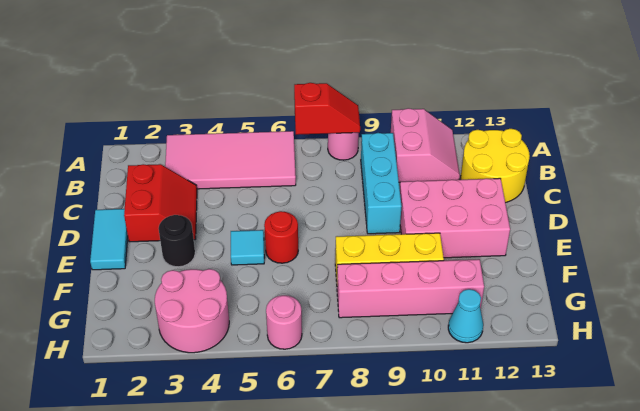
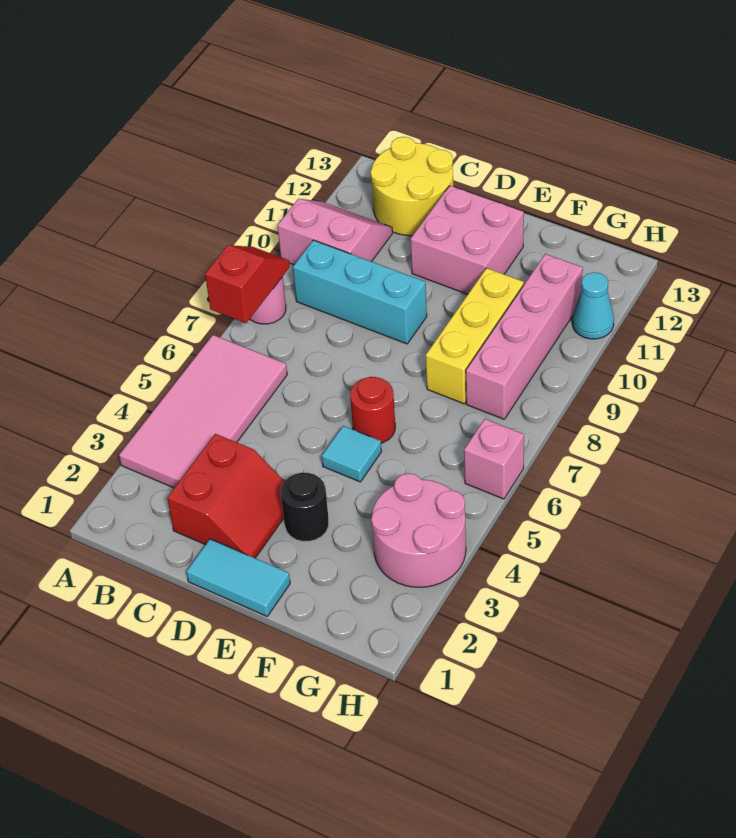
red slope C2:D3 level 1 top 2 -> red slope C2:D3 level 1 top C
pink brick D10:E12 level 1 -> pink brick D11:E12 level 1
pink round brick H6 level 1 -> pink brick H6 level 1

